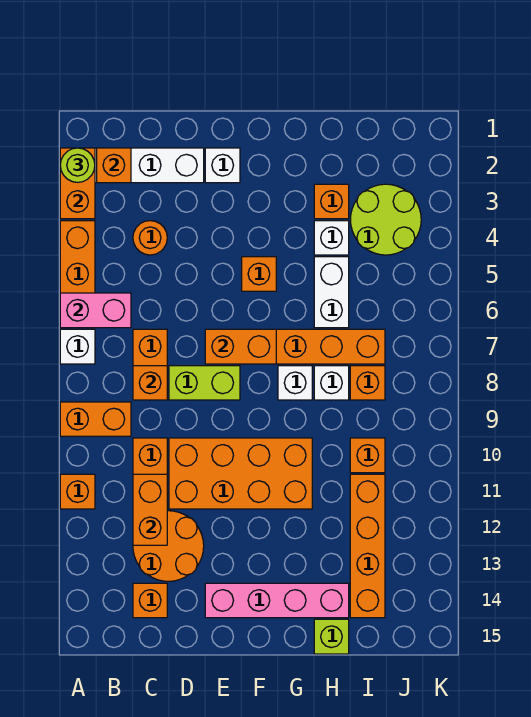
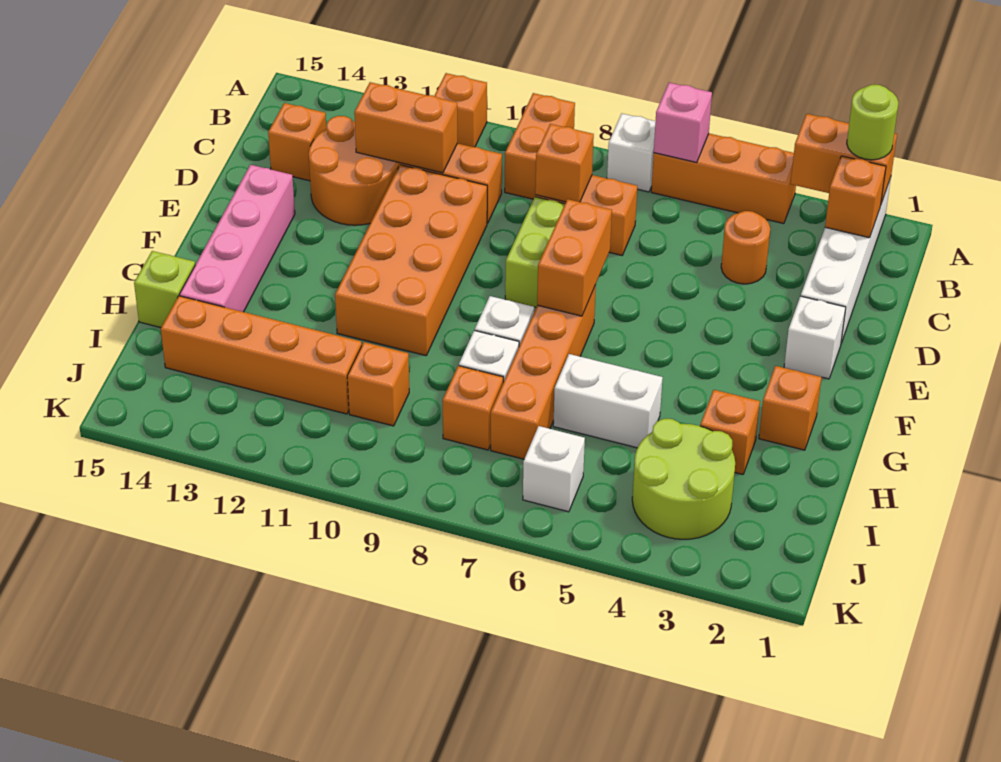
pink brick A6:B6 level 2 -> pink brick A6 level 2
orange brick F5 level 1 -> orange brick G2 level 1
white brick H4 level 1 -> white brick J6 level 1

